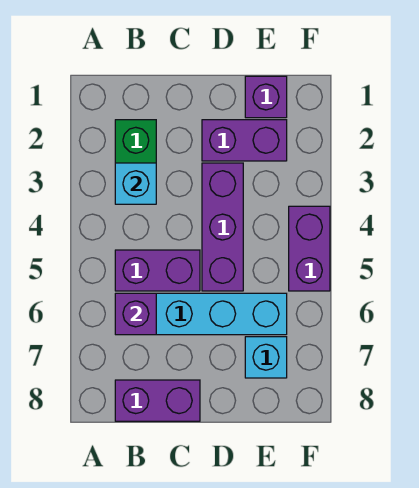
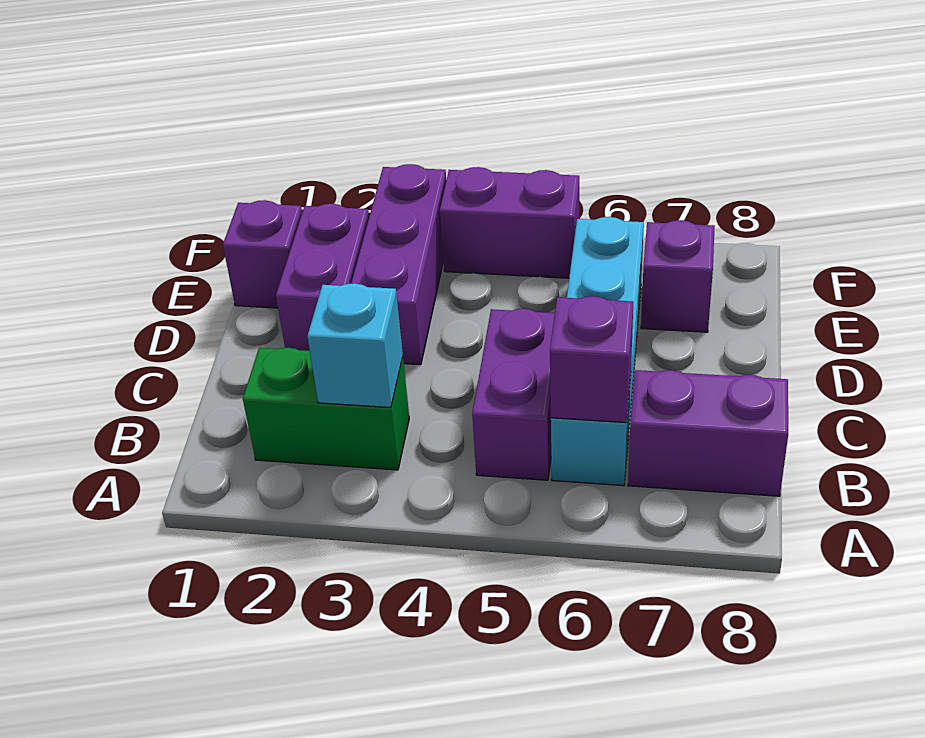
purple brick B8:C8 level 1 -> purple brick B7:B8 level 1
purple brick D3:D5 level 1 -> purple brick D3:F3 level 1
cyan brick E7 level 1 -> purple brick E7 level 1

